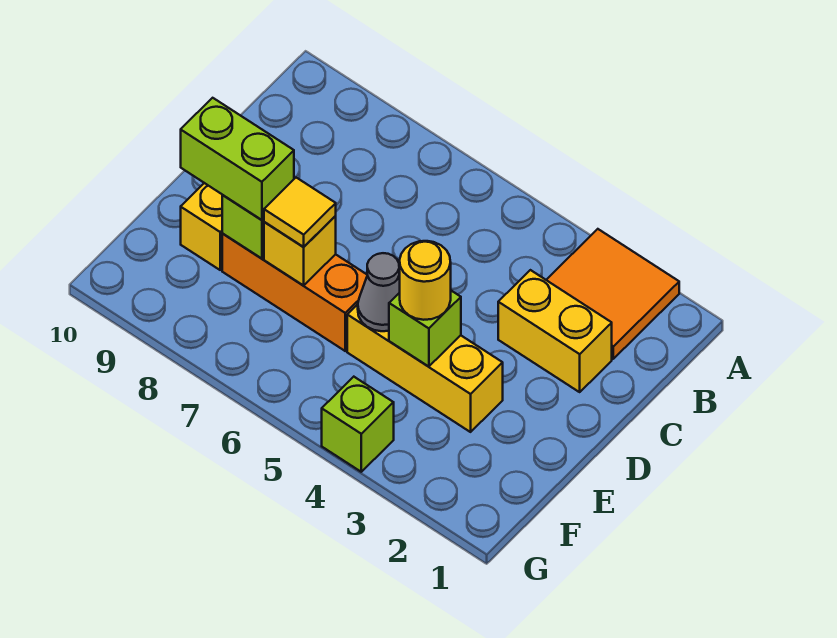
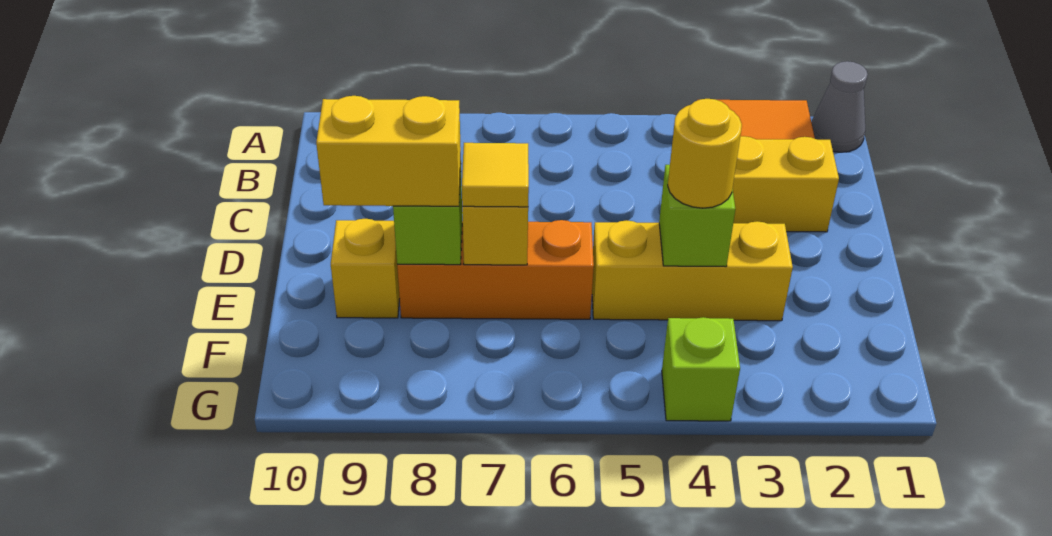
grey cone E5 level 2 -> grey cone A1 level 1
lime brick E8:E9 level 3 -> yellow brick E8:E9 level 3

